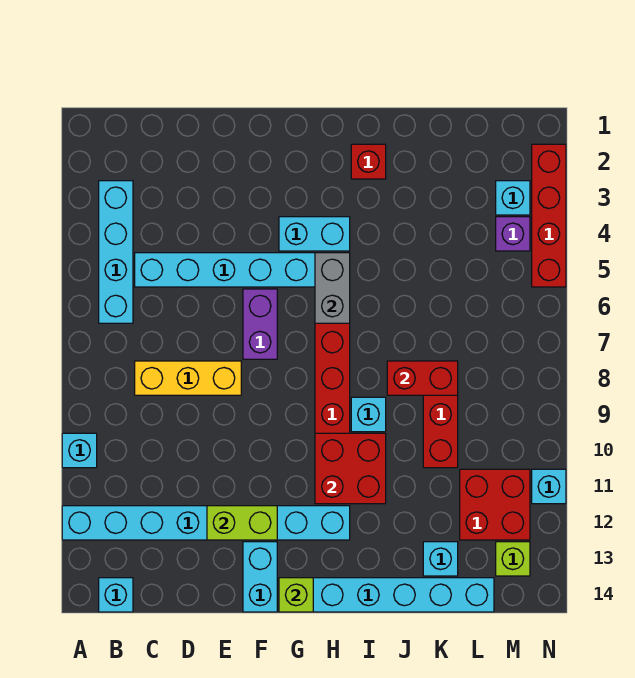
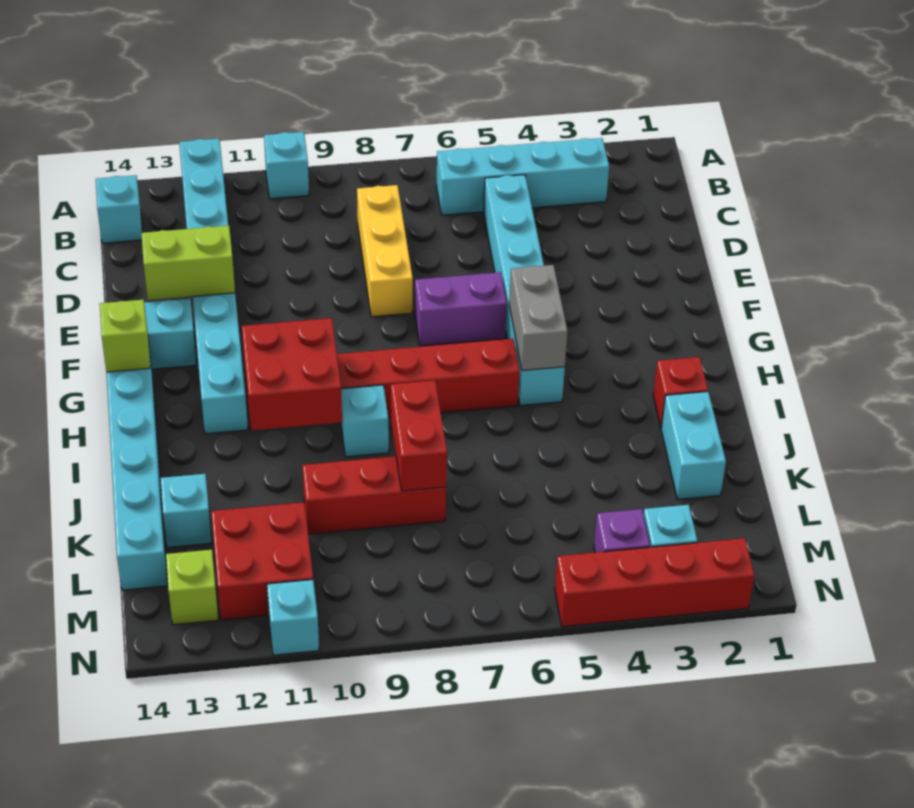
lime brick E12:F12 level 2 -> lime brick E12:E13 level 2
cyan brick G4:H4 level 1 -> cyan brick J2:K2 level 1
grey brick H5:H6 level 2 -> grey brick G5:H5 level 2

